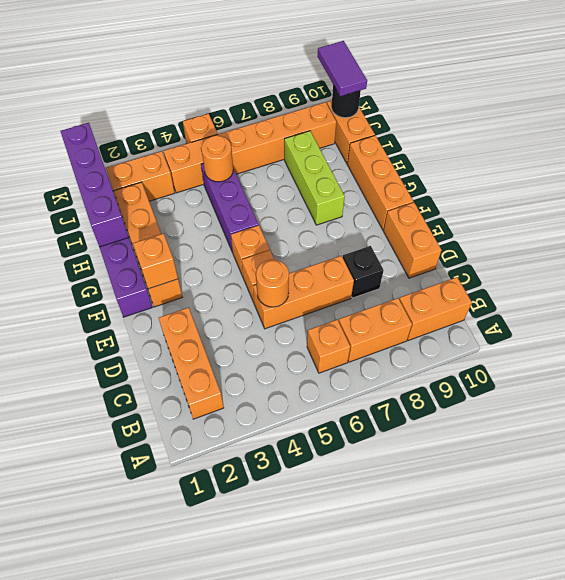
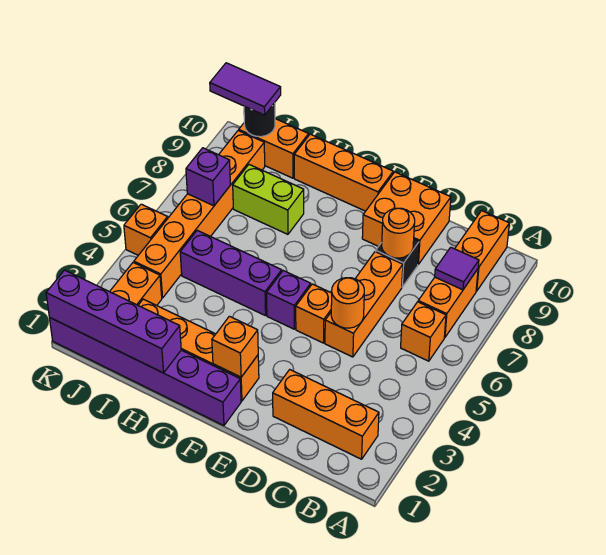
none -> purple tile B8 level 2
orange brick D10:E10 level 1 -> orange brick D9:E10 level 1
orange brick F5 level 1 -> purple brick F5 level 1
lime brick G8:I8 level 1 -> lime brick H8:I8 level 1
orange round brick I5 level 2 -> orange round brick D8 level 2
none -> purple brick J7 level 2

